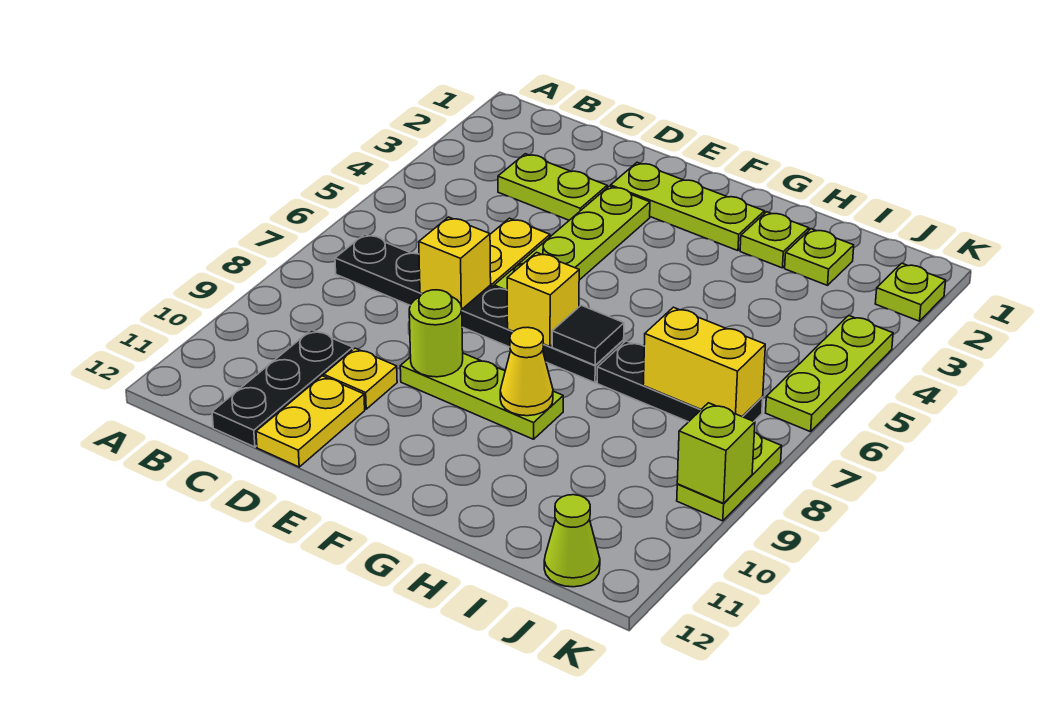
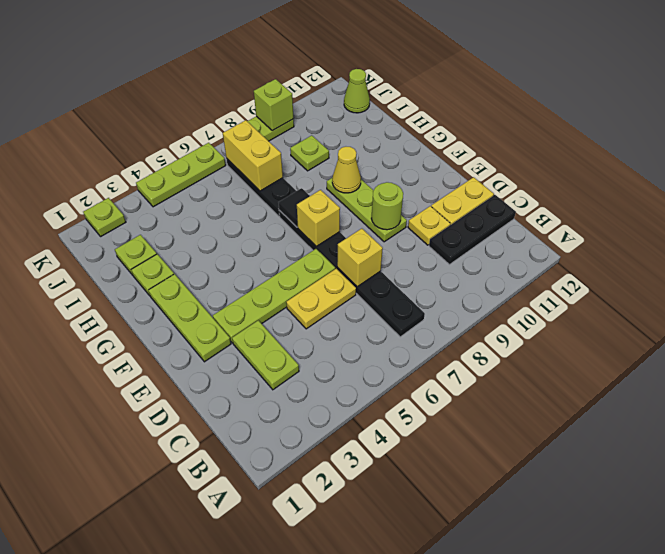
none -> lime plate I9 level 1

